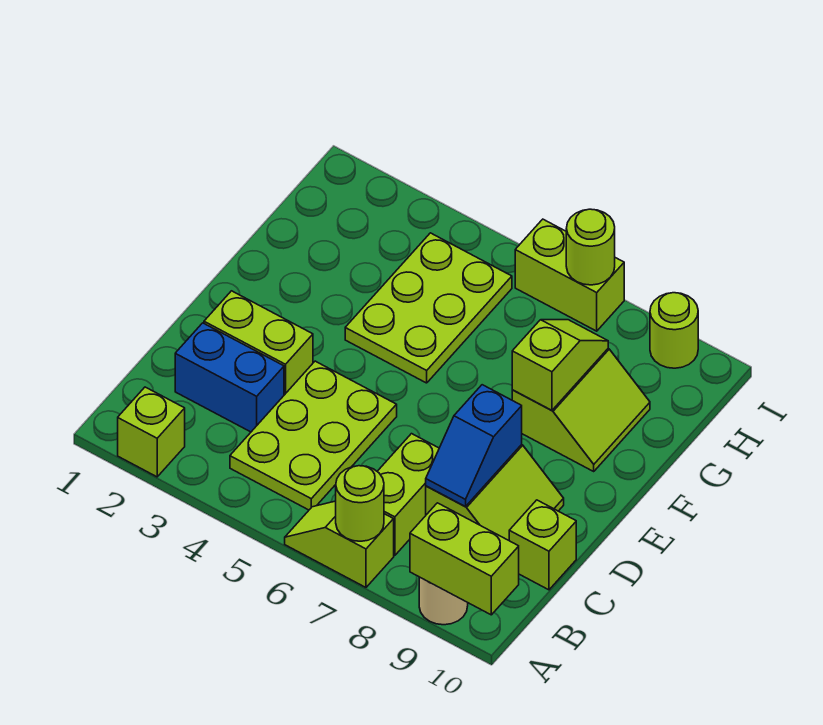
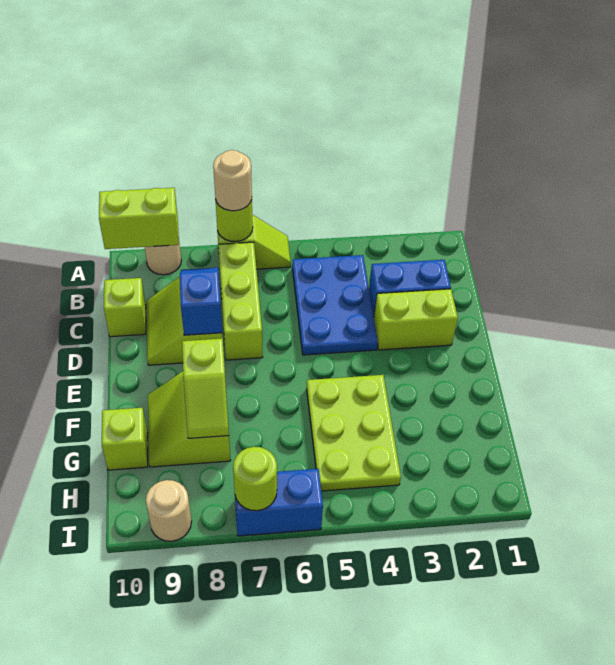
lime brick A2 level 1 -> lime brick G10 level 1
none -> tan round brick A7 level 3
lime plate B4:D5 level 1 -> blue plate B4:D5 level 1
lime brick B7:C7 level 1 -> lime brick B7:D7 level 1
lime brick I6:I7 level 1 -> blue brick I6:I7 level 1
lime round brick I9 level 1 -> tan round brick I9 level 1

